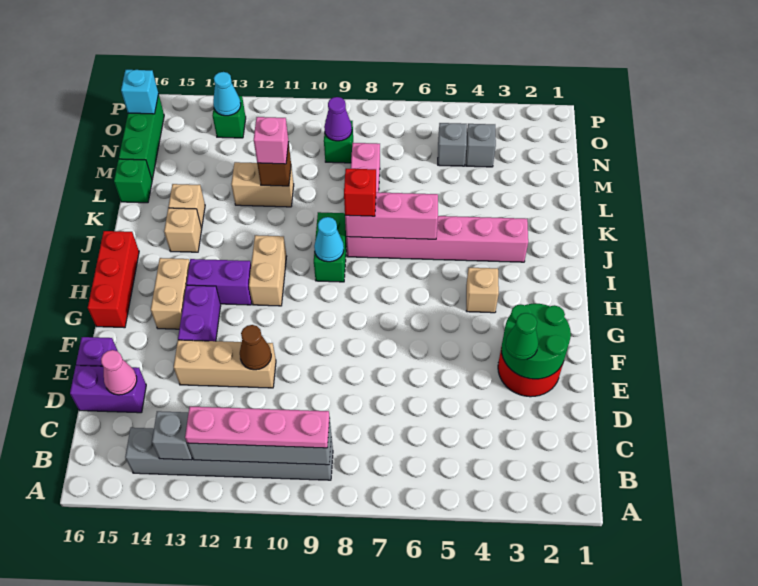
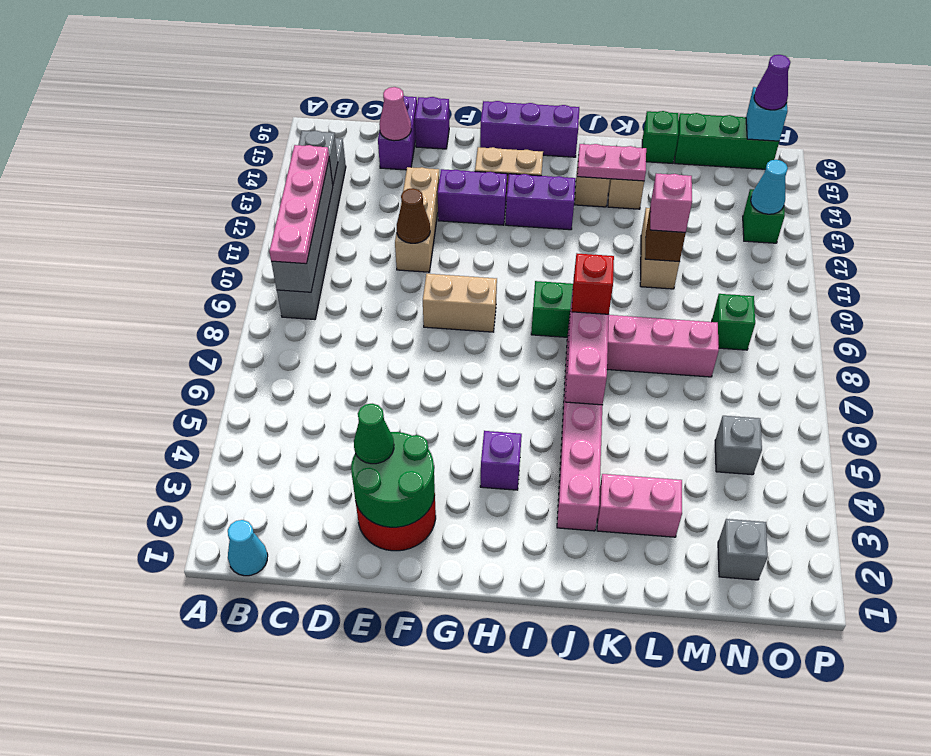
red brick G16:I16 level 1 -> purple brick G16:I16 level 1
tan brick H4 level 1 -> purple brick H4 level 1
tan brick H11:I11 level 1 -> tan brick F9:G9 level 1
purple brick H12:H13 level 1 -> purple brick H13:I13 level 1
cyan cone I9 level 2 -> cyan cone B1 level 1
none -> pink plate J14:K14 level 2
none -> pink brick K3:L3 level 1
grey brick N4 level 1 -> grey brick N2 level 1
purple cone N9 level 2 -> purple cone O16 level 3

